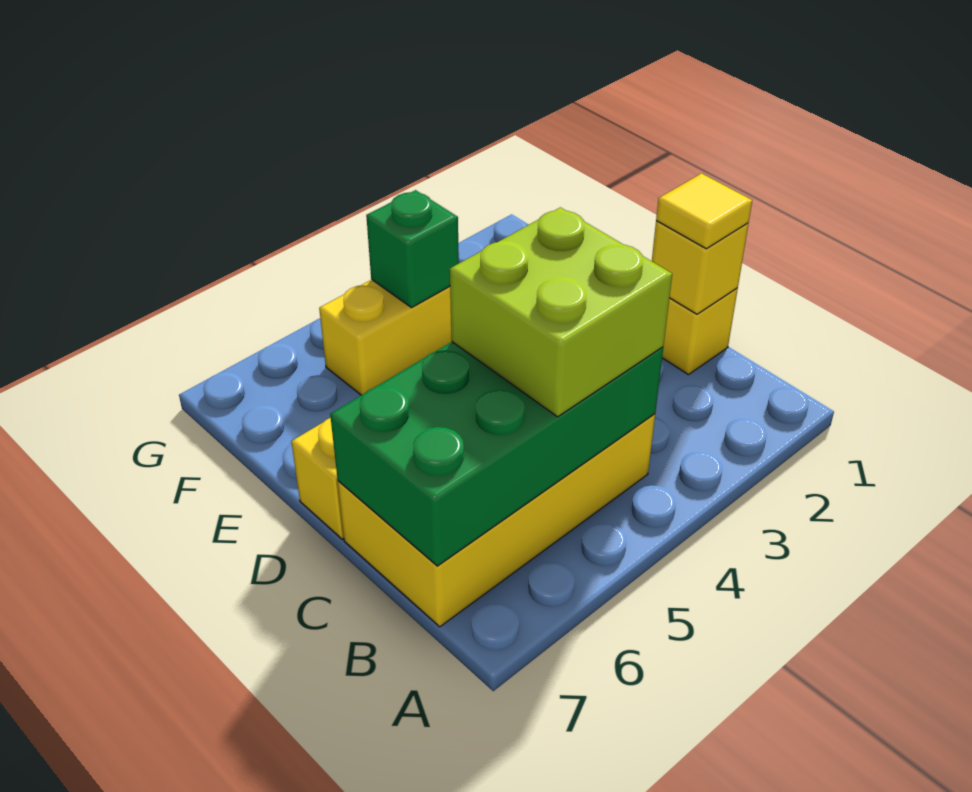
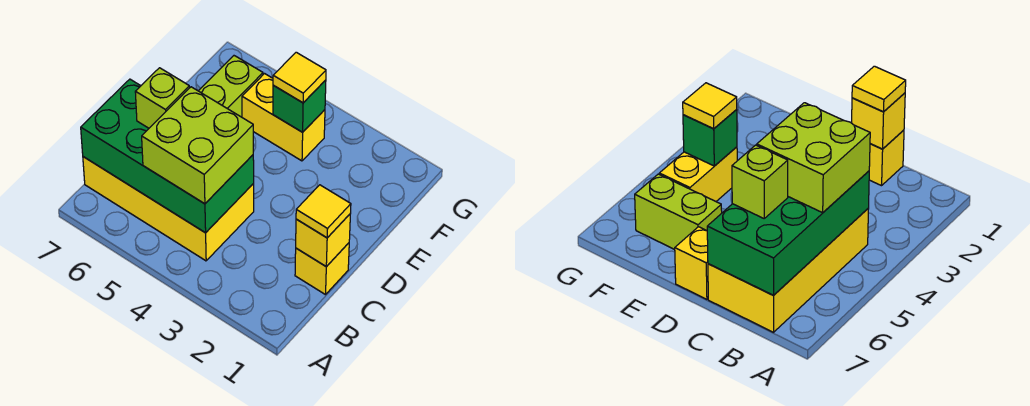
none -> lime brick C6 level 3
none -> lime brick E6:F6 level 1
none -> yellow tile F4 level 3

